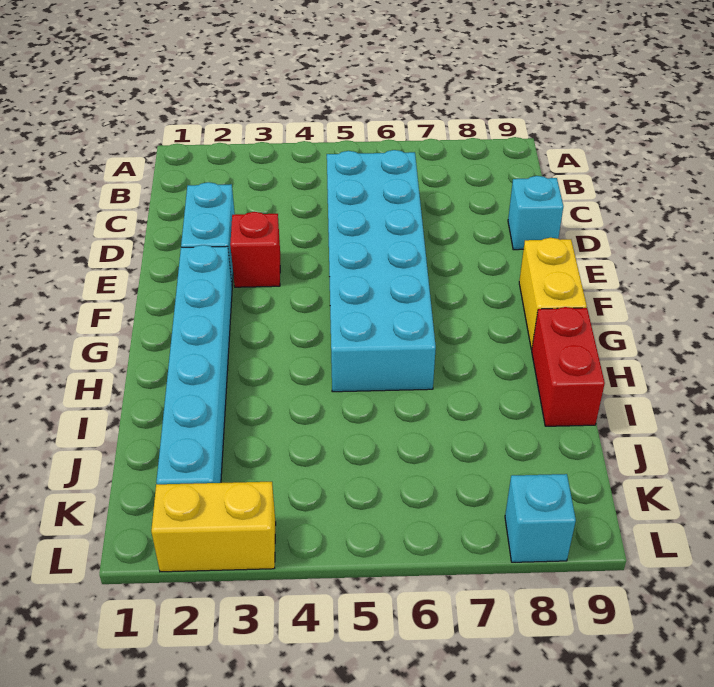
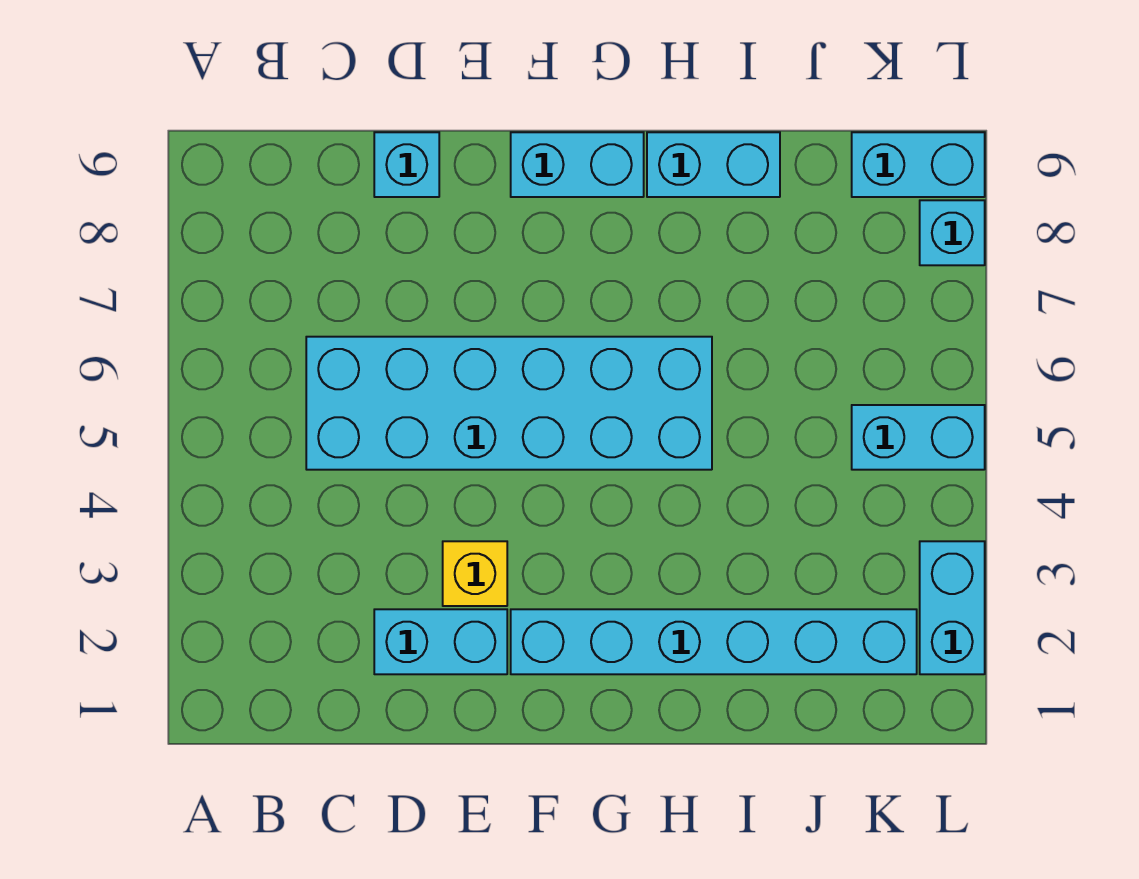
red brick E3 level 1 -> yellow brick E3 level 1
yellow brick F9:G9 level 1 -> cyan brick F9:G9 level 1
red brick H9:I9 level 1 -> cyan brick H9:I9 level 1
none -> cyan brick K5:L5 level 1
none -> cyan brick K9:L9 level 1
yellow brick L2:L3 level 1 -> cyan brick L2:L3 level 1

